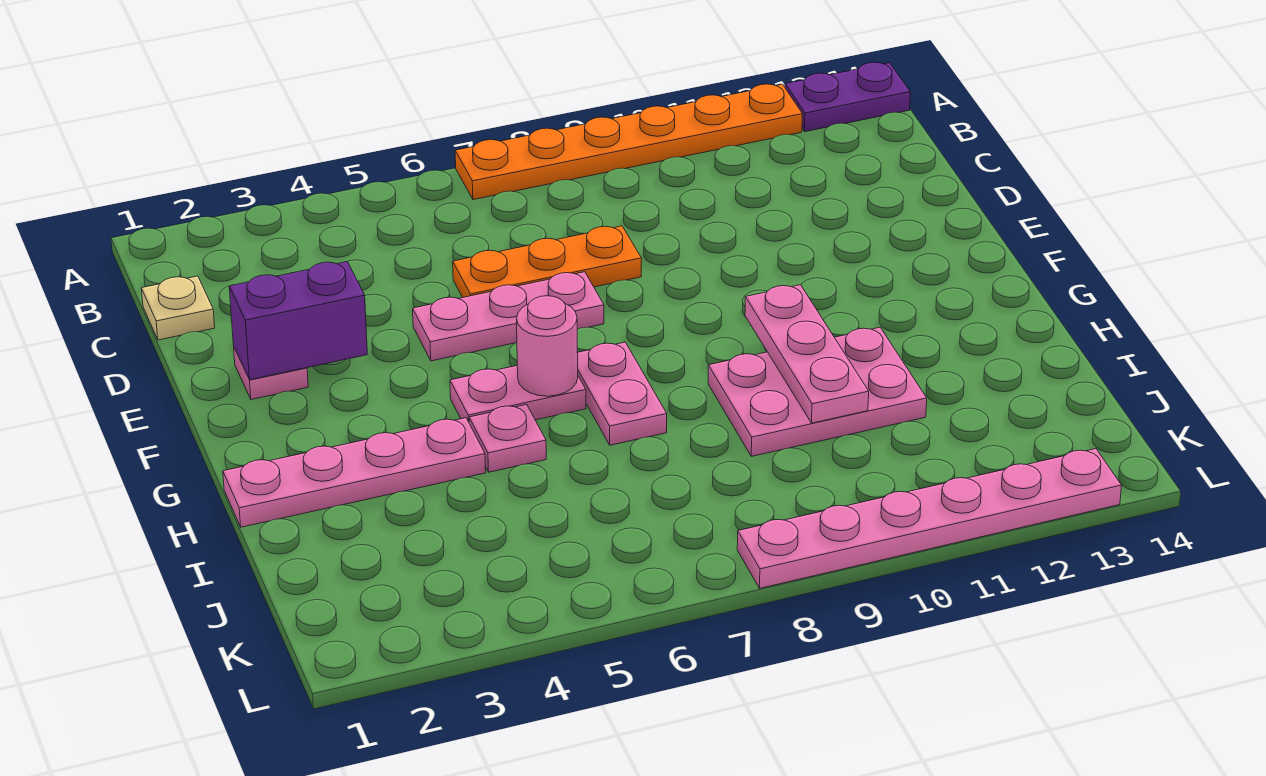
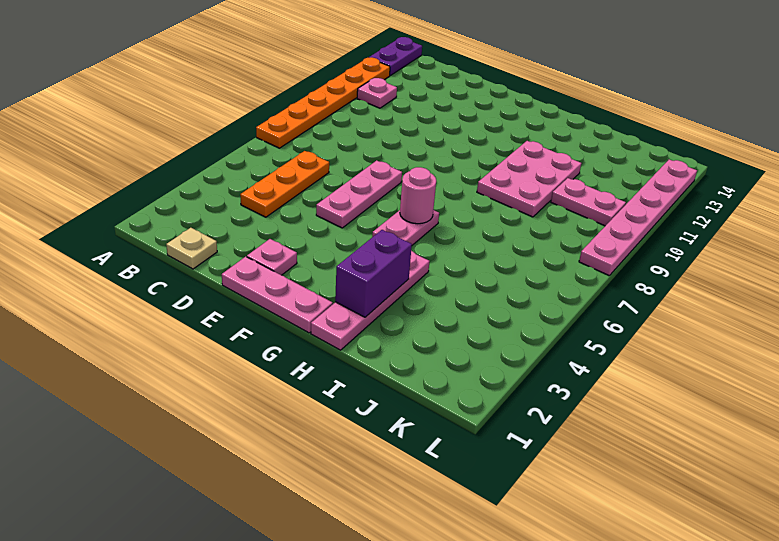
orange plate D6:D8 level 1 -> orange plate C4:C6 level 1
purple brick E2:E3 level 2 -> purple brick H2:H3 level 2
pink plate G7:H7 level 1 -> pink plate J10:K10 level 1
pink plate G10:I10 level 2 -> pink plate E1:G1 level 1
pink plate H5 level 1 -> pink plate B11 level 1

